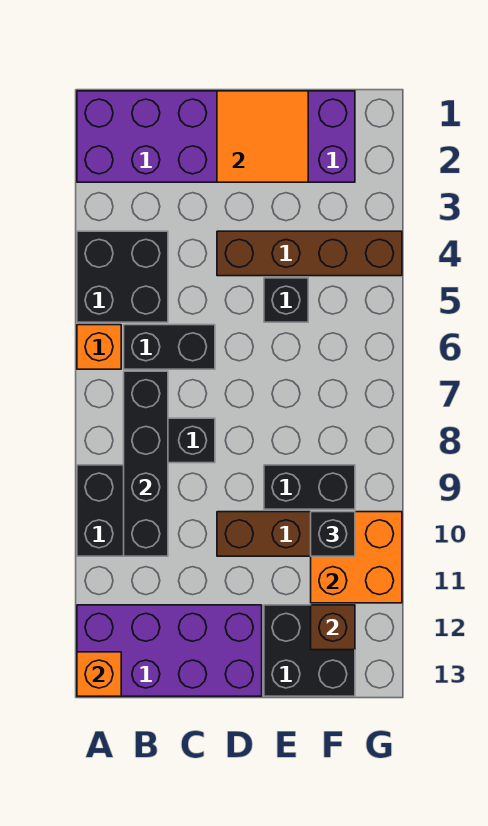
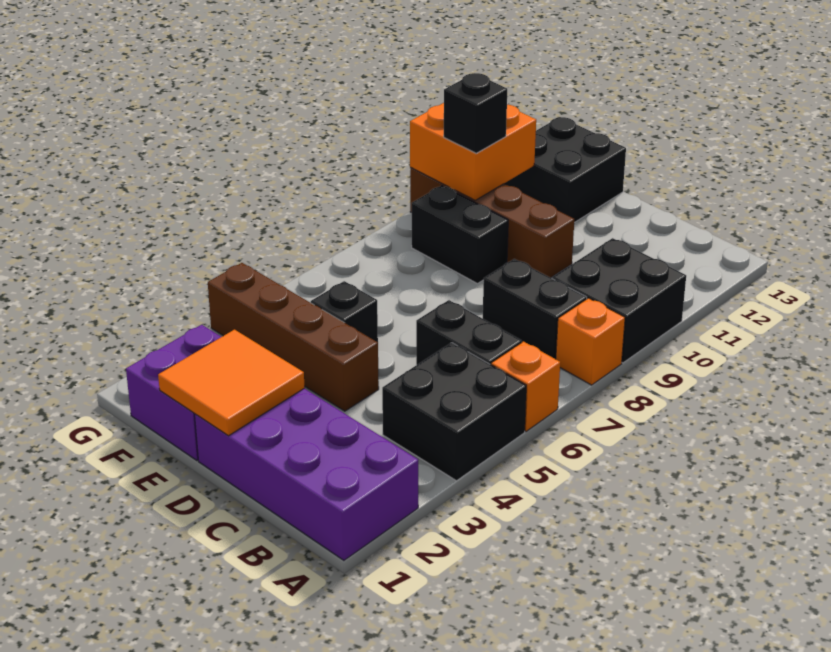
purple brick A12:D13 level 1 -> none
orange brick A13 level 2 -> orange brick A8 level 1
black brick B7:B10 level 2 -> none
brown brick F12 level 2 -> none

